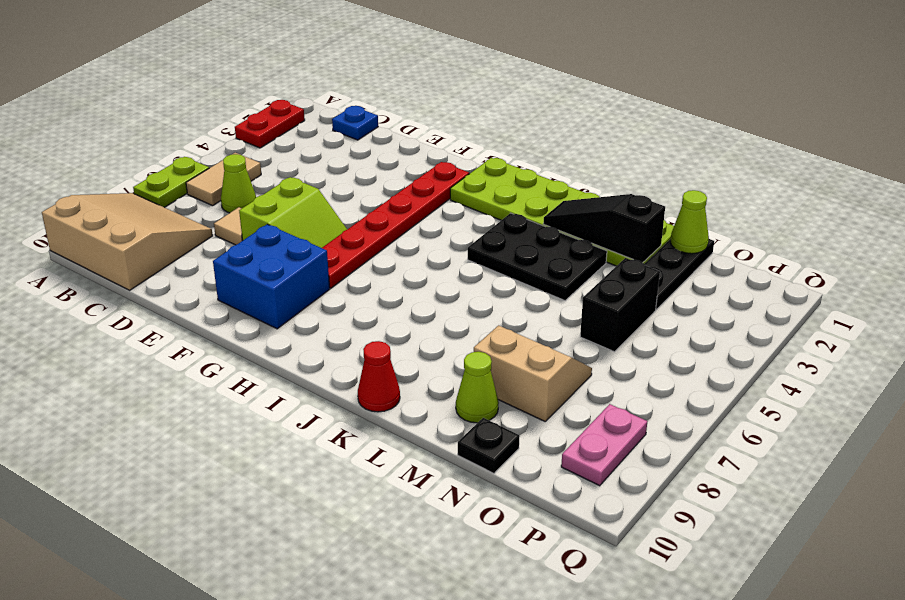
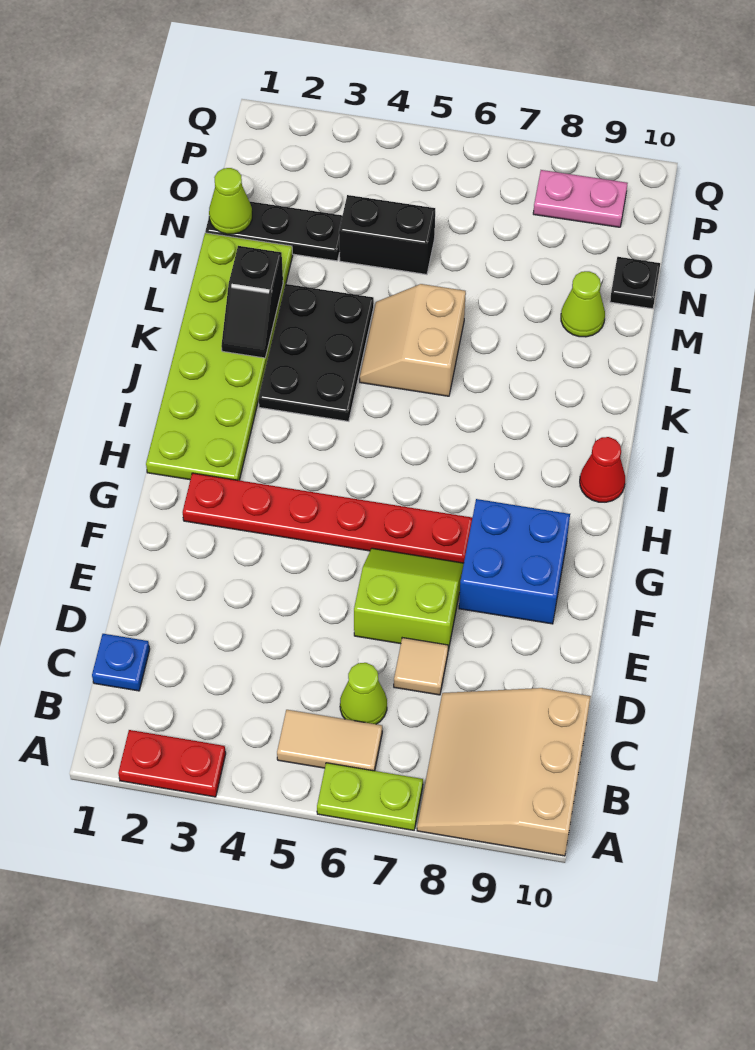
black slope K2:M2 level 2 top M -> black slope K2:L2 level 2 top L
red cone K10 level 1 -> red cone I10 level 1
tan slope M7:N8 level 1 top 8 -> tan slope K5:L6 level 1 top 6

